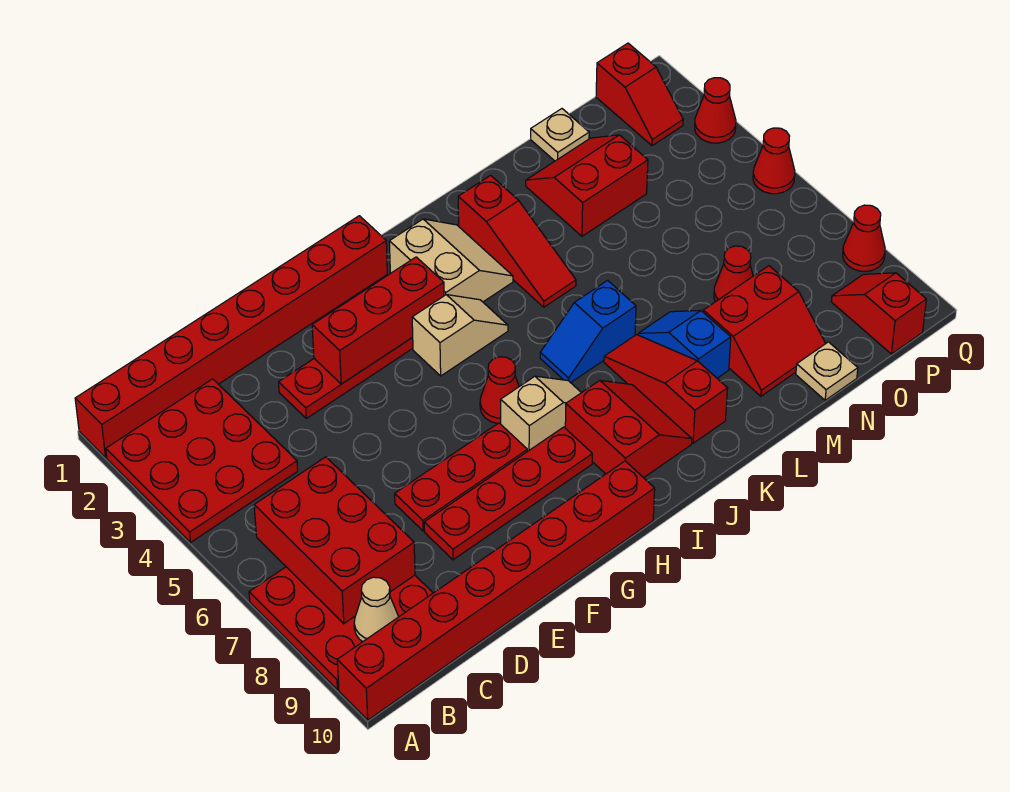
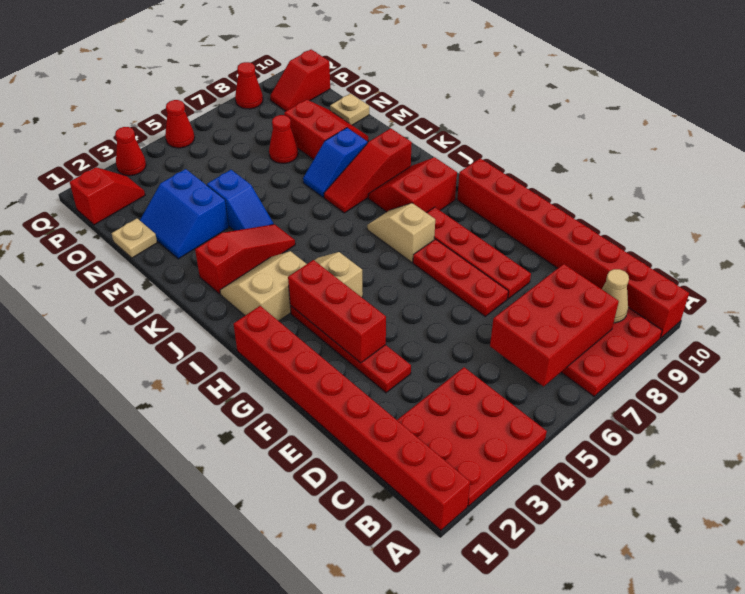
red cone H6 level 1 -> none
blue slope J6:K6 level 1 top K -> blue slope L4:M4 level 1 top M
red slope M2:N3 level 1 top 3 -> blue slope M2:N3 level 1 top 3

